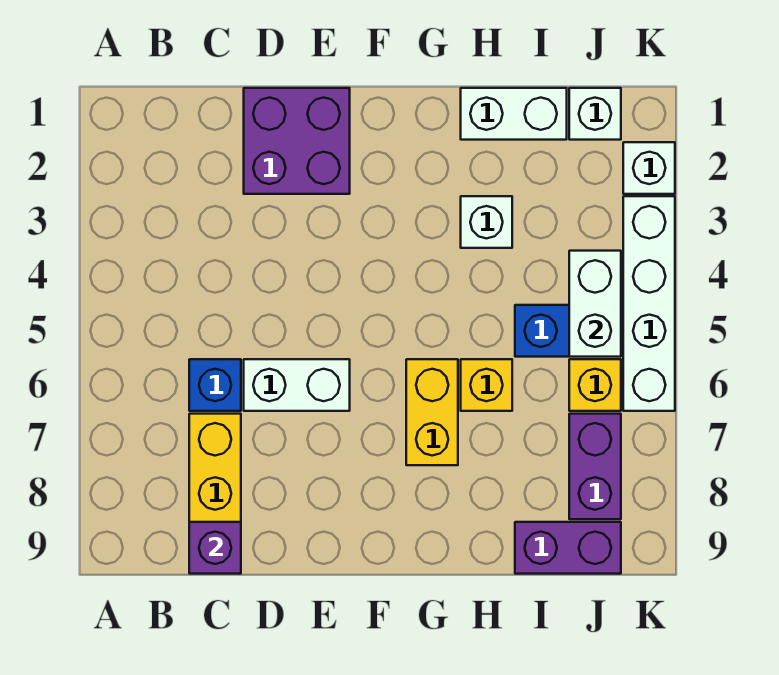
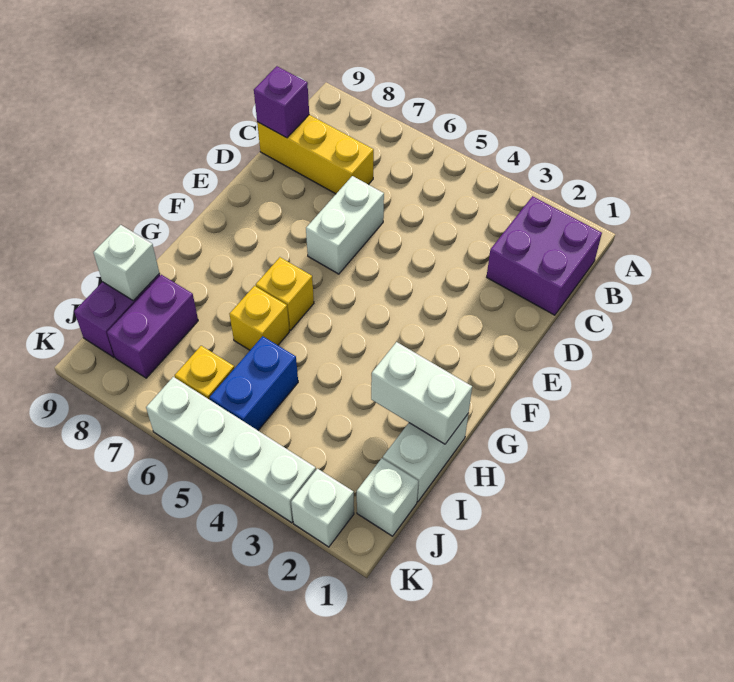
blue brick C6 level 1 -> none
purple brick D1:E2 level 1 -> purple brick B1:C2 level 1
yellow brick G6:G7 level 1 -> yellow brick G6 level 1
white brick H3 level 1 -> white brick I9 level 2
white brick J4:J5 level 2 -> white brick H1:H2 level 2
purple brick J7:J8 level 1 -> purple brick I8:J8 level 1

